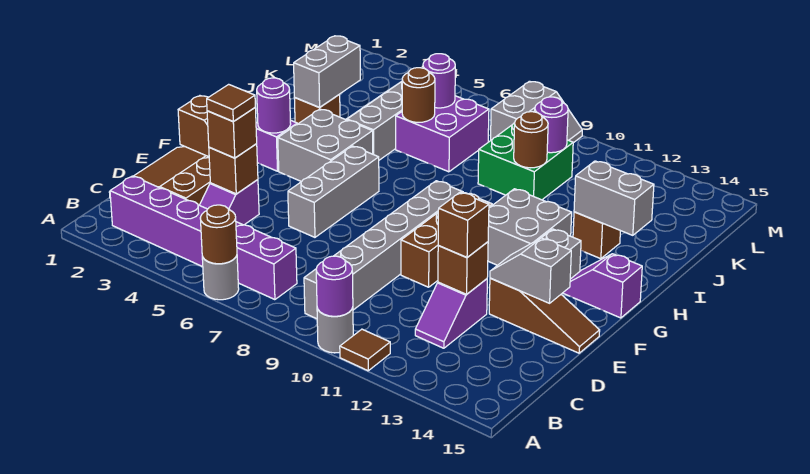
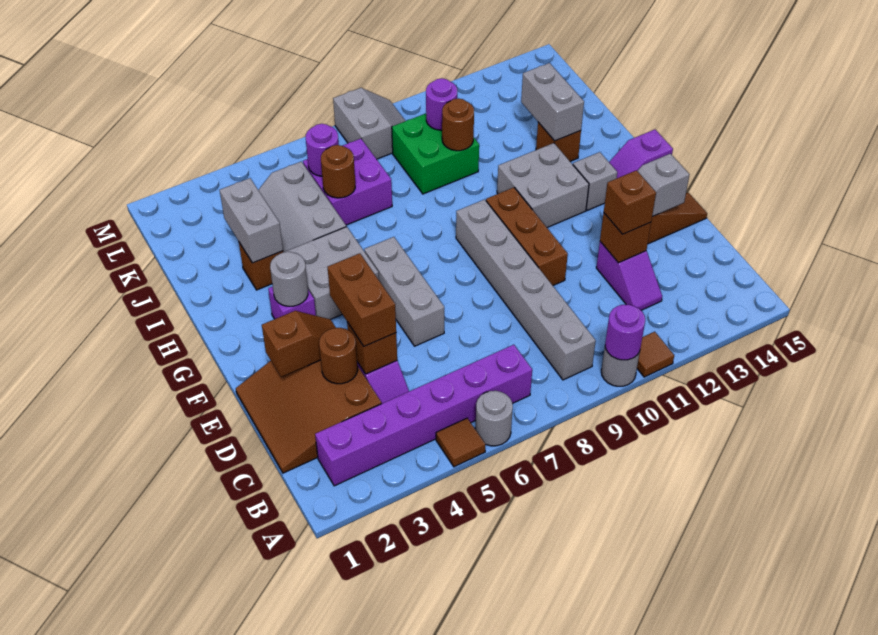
brown round brick A6 level 2 -> brown round brick D3 level 2
brown brick D4 level 3 -> brown brick D4:E4 level 3
brown tile D4 level 4 -> brown tile A5 level 1
purple round brick G3 level 2 -> grey round brick G3 level 2
grey brick I13:I14 level 2 -> grey brick I13:J13 level 2

